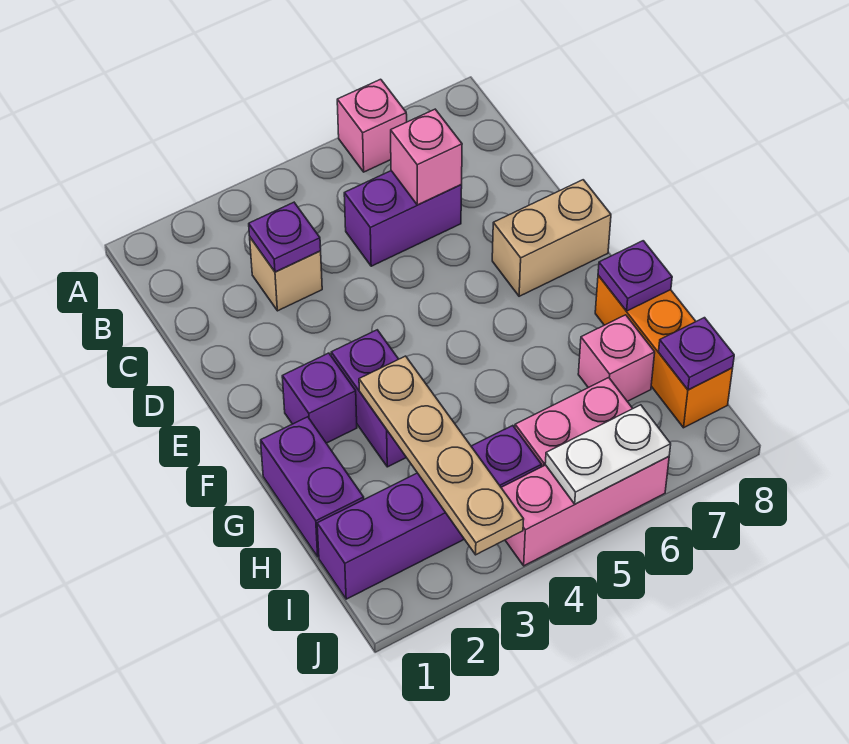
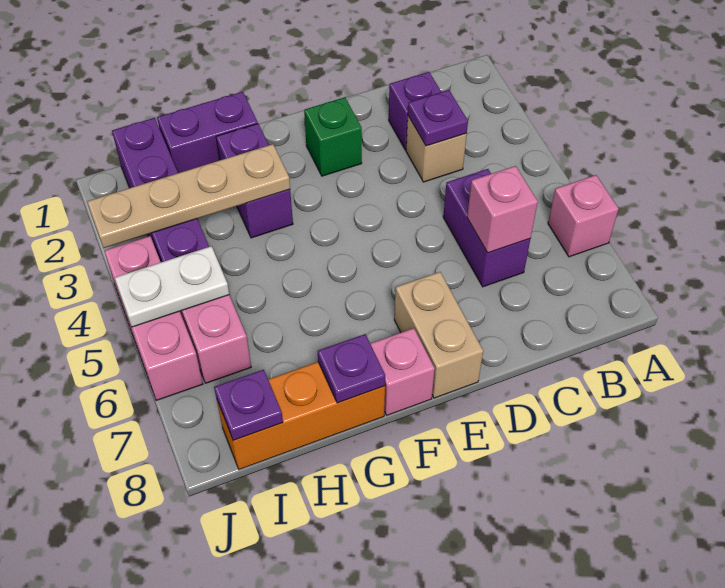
none -> green brick E2 level 1
purple brick F2 level 1 -> purple brick C2 level 1
purple brick F3:G3 level 1 -> purple brick G2:G3 level 1
pink brick H7 level 1 -> pink brick F8 level 1
white plate J5:J6 level 2 -> white plate I5:J5 level 2

